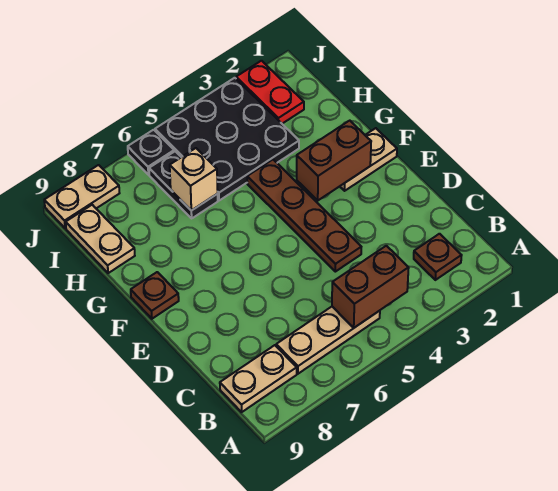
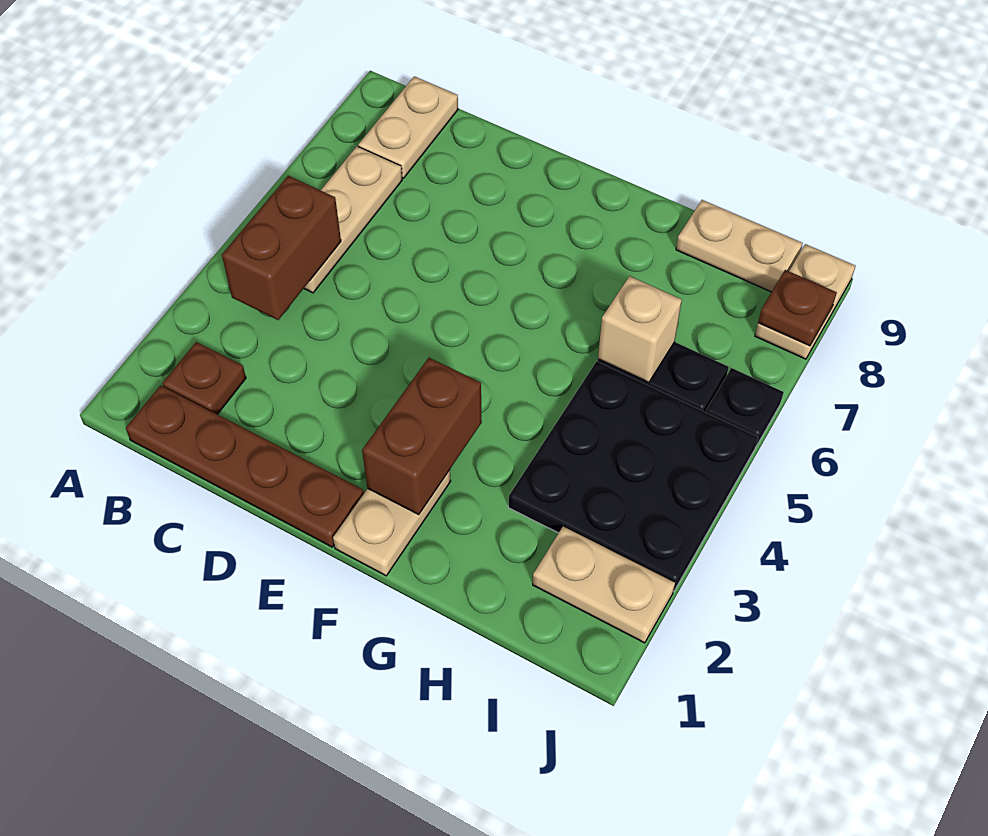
brown plate D4:G4 level 1 -> brown plate B1:E1 level 1
brown plate F9 level 1 -> brown plate J8 level 2
red plate I2:J2 level 1 -> tan plate I2:J2 level 1

